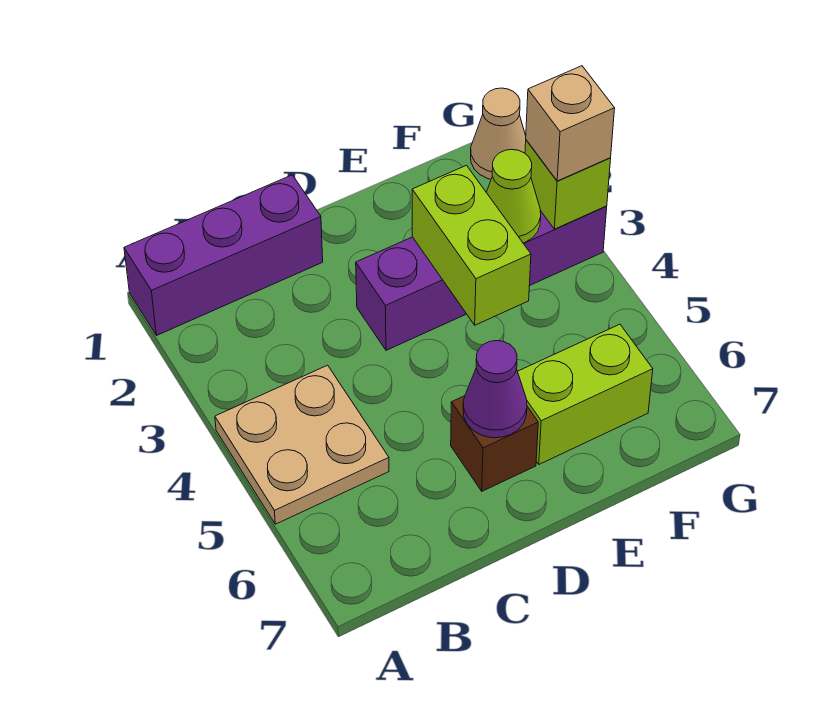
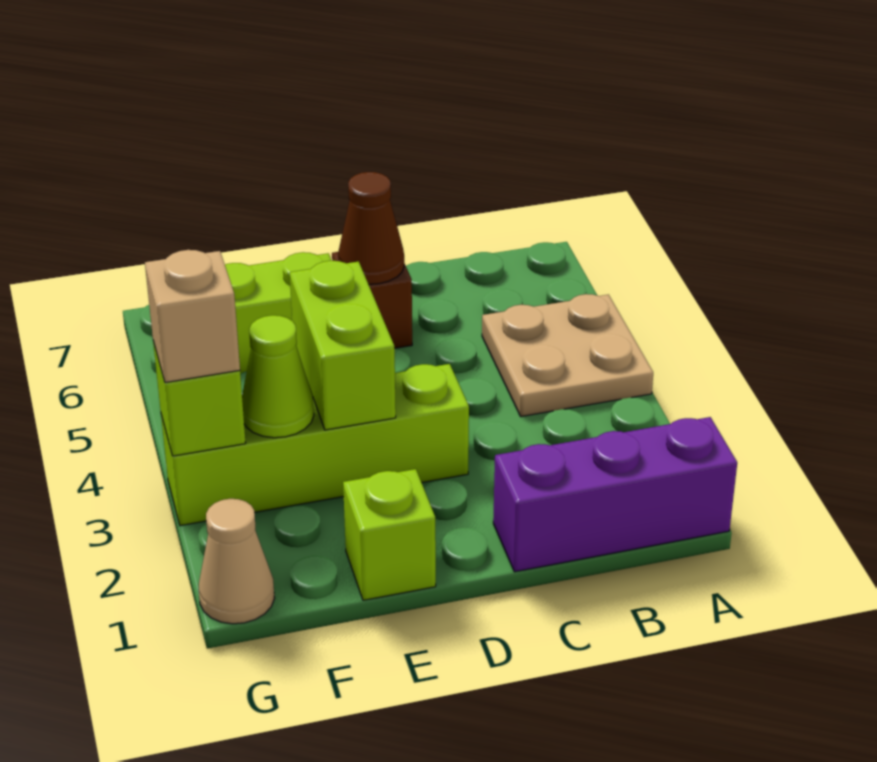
purple brick D3:G3 level 1 -> lime brick D3:G3 level 1
purple cone D6 level 2 -> brown cone D6 level 2
none -> lime brick E1 level 1

